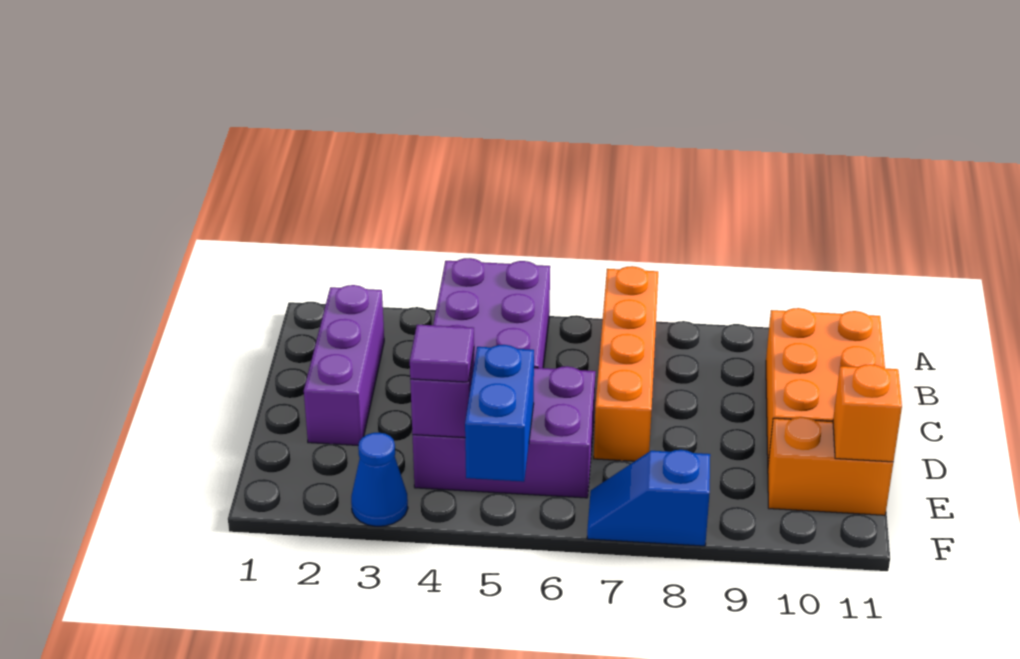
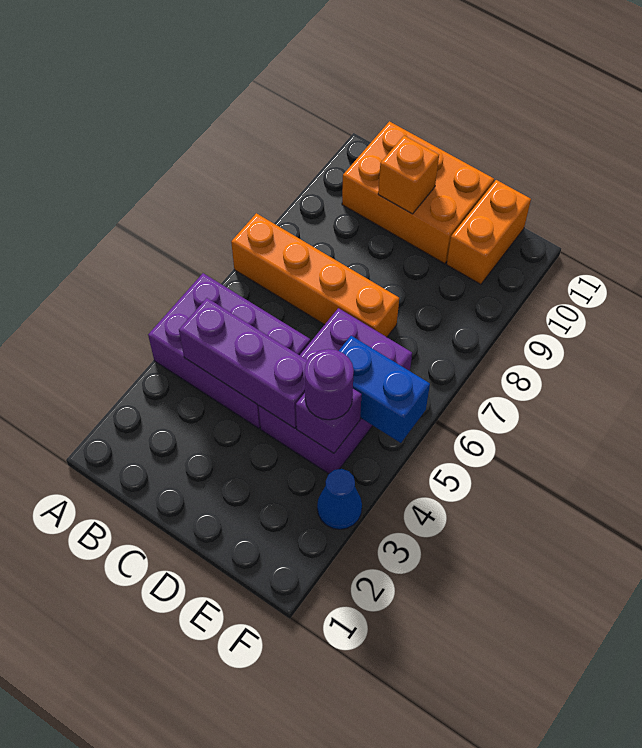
purple brick B2:D2 level 1 -> purple brick B4:D4 level 2
purple tile E4 level 3 -> purple round brick E4 level 3
orange brick E11 level 2 -> orange brick C10 level 2
blue slope F7:F8 level 1 top 8 -> none

